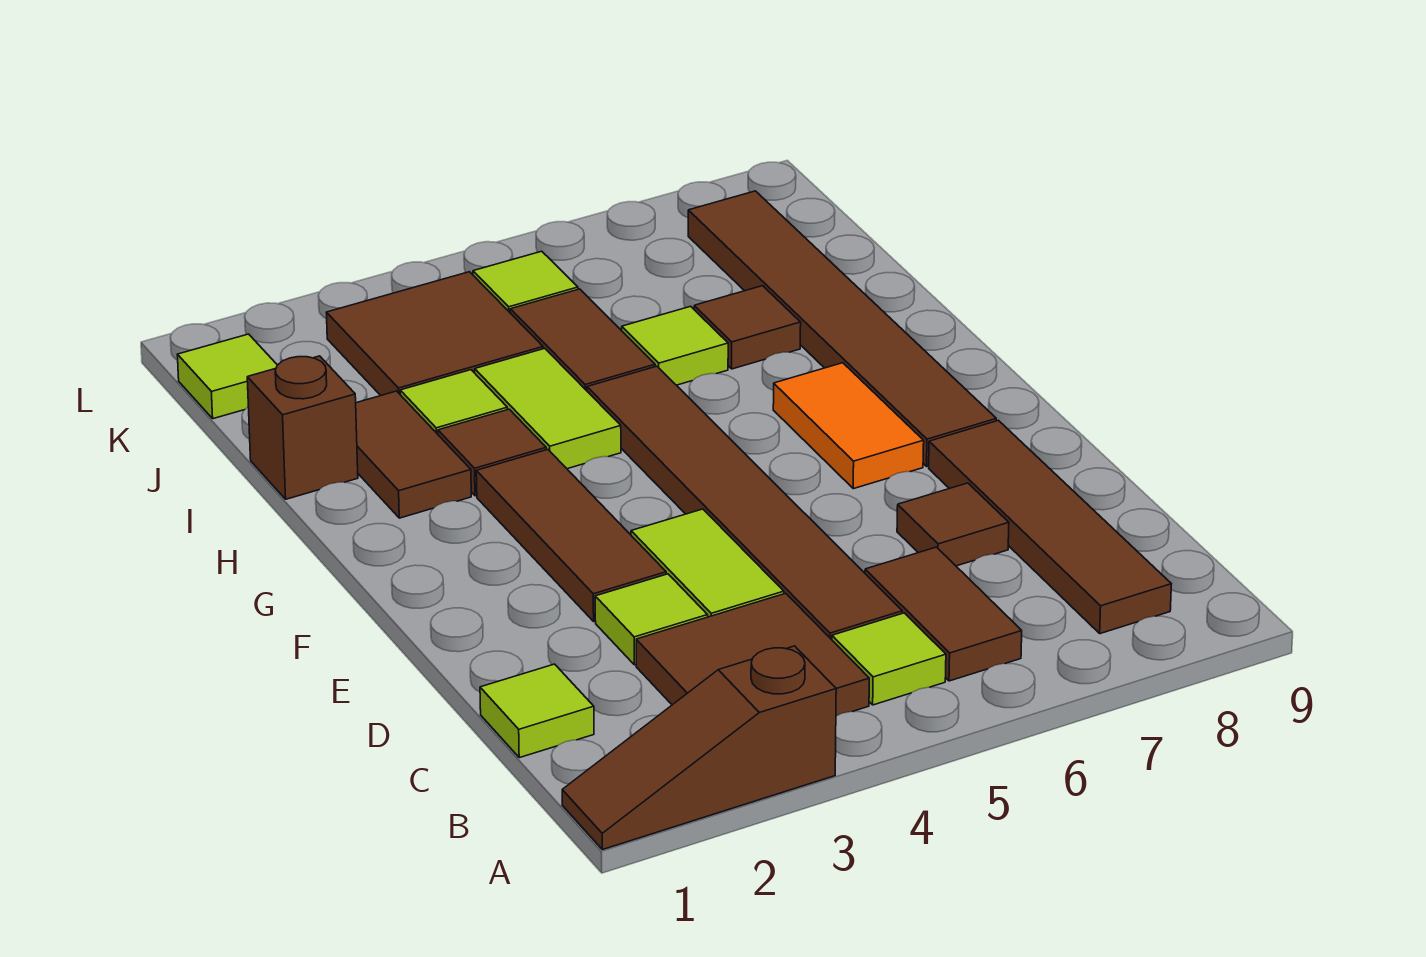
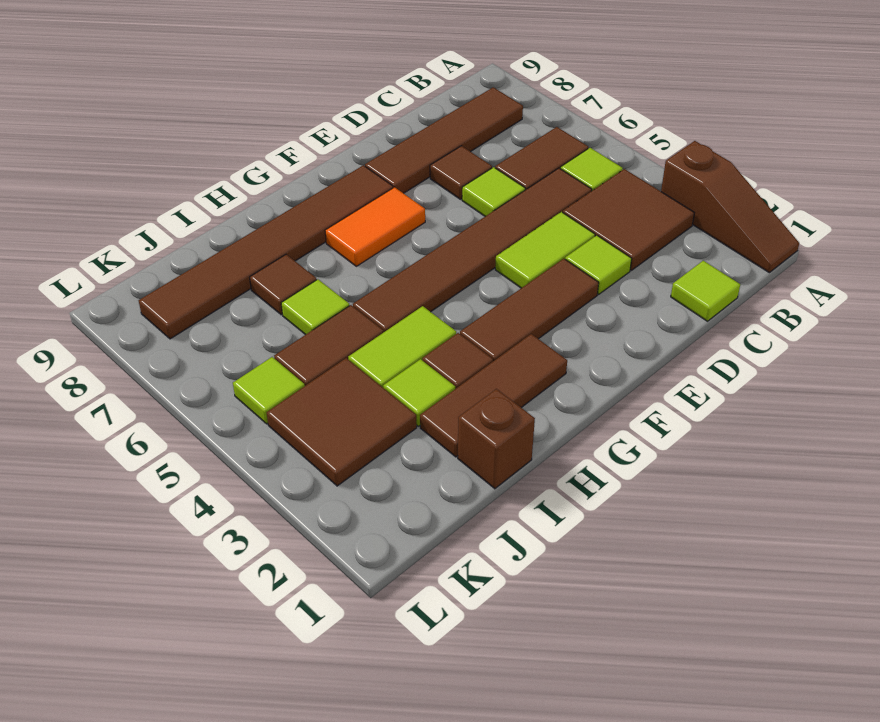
brown tile H2:I2 level 1 -> brown tile G2:I2 level 1
lime tile K1 level 1 -> lime tile D6 level 1

